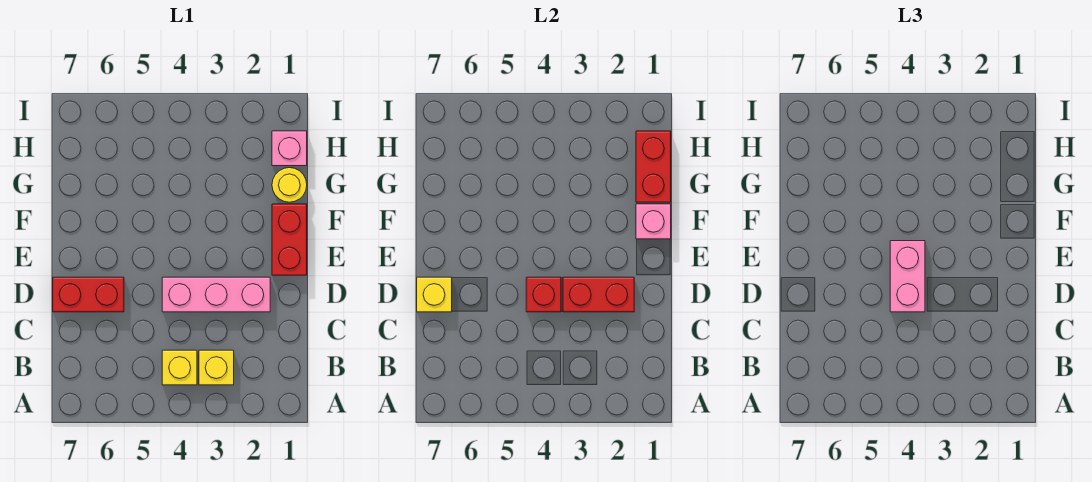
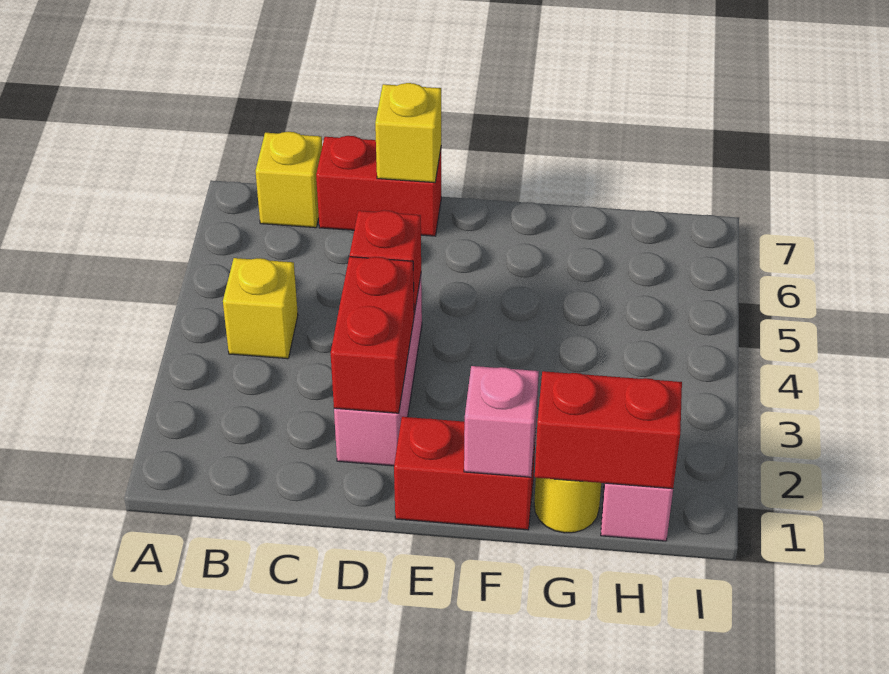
yellow brick B3 level 1 -> yellow brick B7 level 1
pink brick D4:E4 level 3 -> none
red brick D6:D7 level 1 -> red brick C7:D7 level 1

